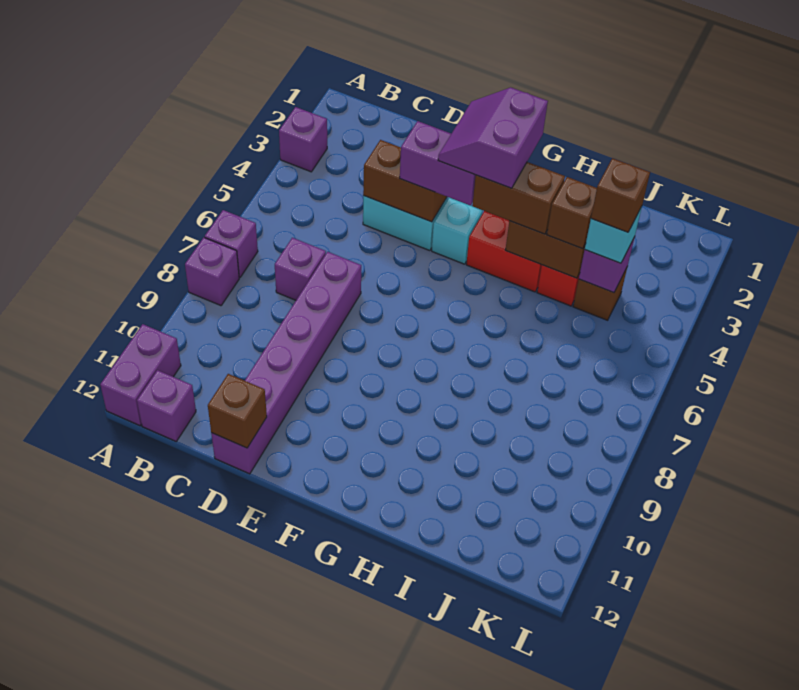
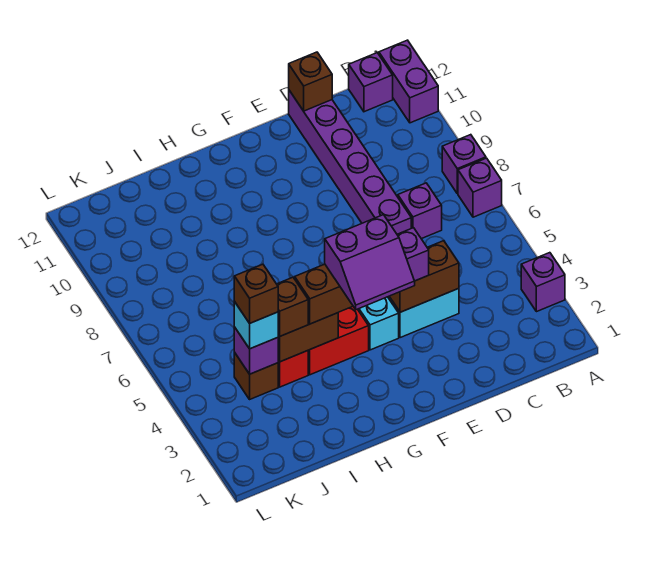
purple slope F3:G4 level 4 top G -> purple slope F3:G4 level 4 top 4

